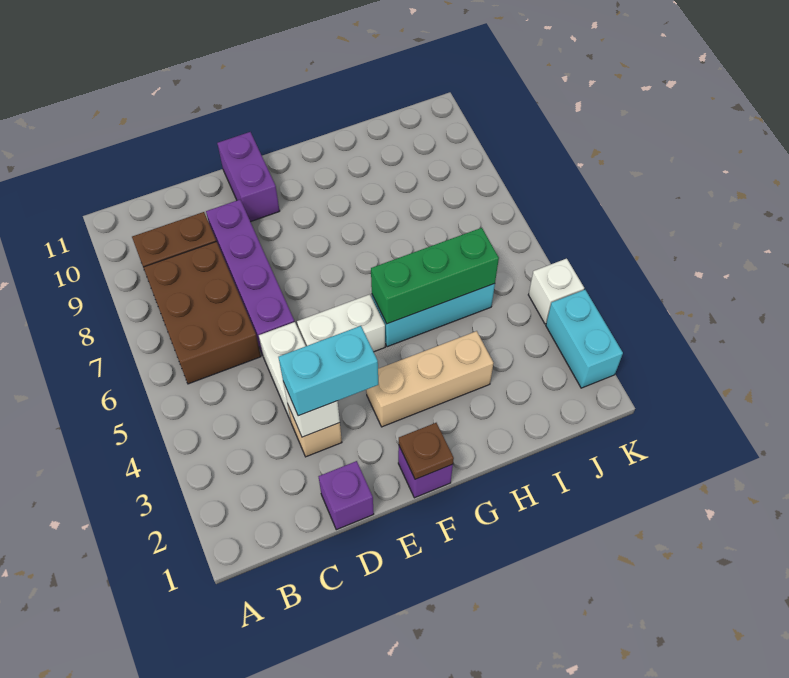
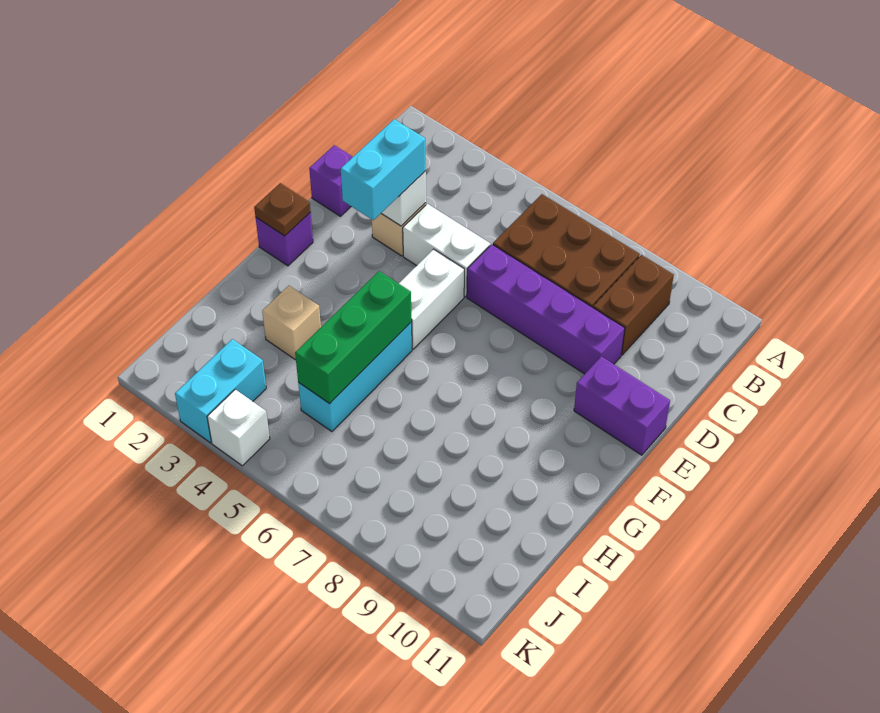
tan brick F3:H3 level 1 -> tan brick H3 level 1
cyan brick K2:K3 level 1 -> cyan brick J3:K3 level 1

